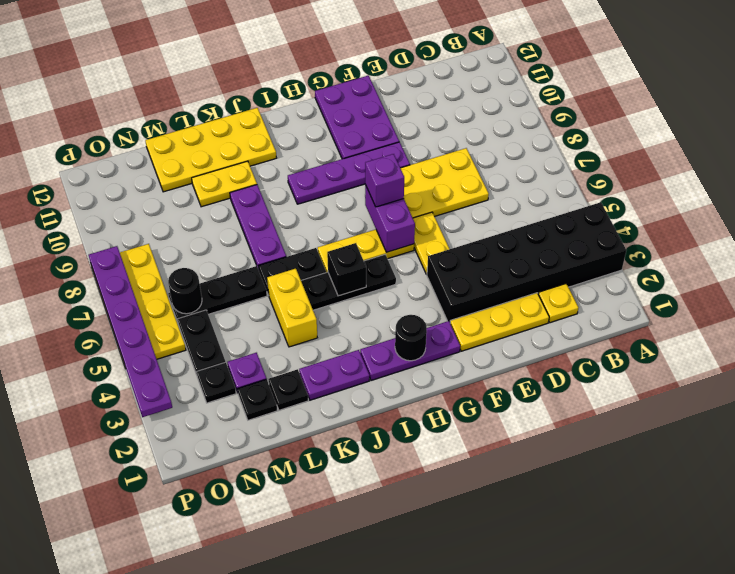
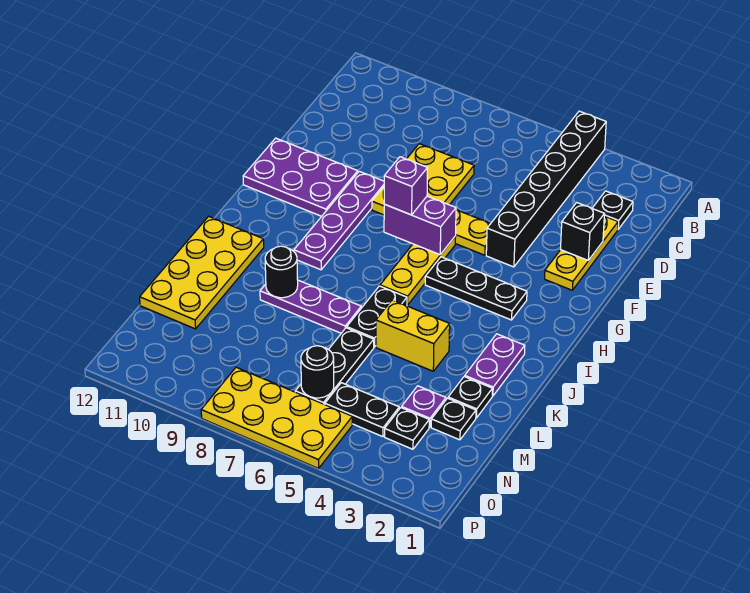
black brick A3:F4 level 1 -> black brick A4:F4 level 1
yellow plate C2 level 1 -> black plate C2 level 1
purple plate G2:I2 level 1 -> none
black round brick H2 level 2 -> black round brick K9 level 2
black plate H5:J5 level 1 -> black plate H3:H5 level 1
black brick I5 level 2 -> black brick E2 level 2
yellow plate K10:L10 level 1 -> none
purple plate P3:P8 level 2 -> none

